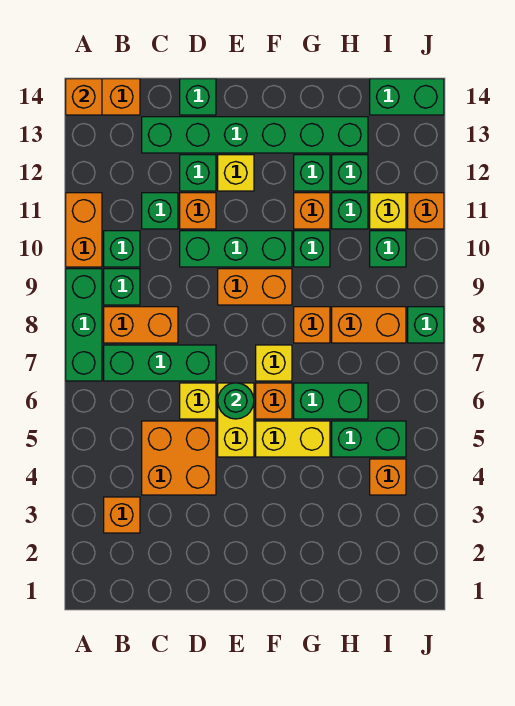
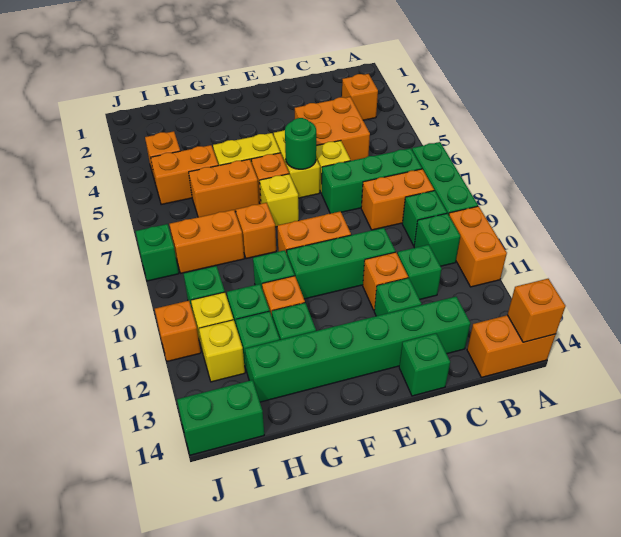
yellow brick E12 level 1 -> yellow brick I12 level 1
green brick G6:H6 level 1 -> orange brick G6:H6 level 1
green brick H5:I5 level 1 -> orange brick H5:I5 level 1

